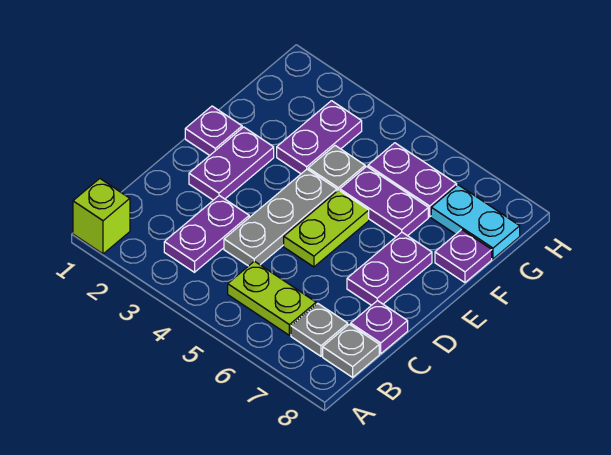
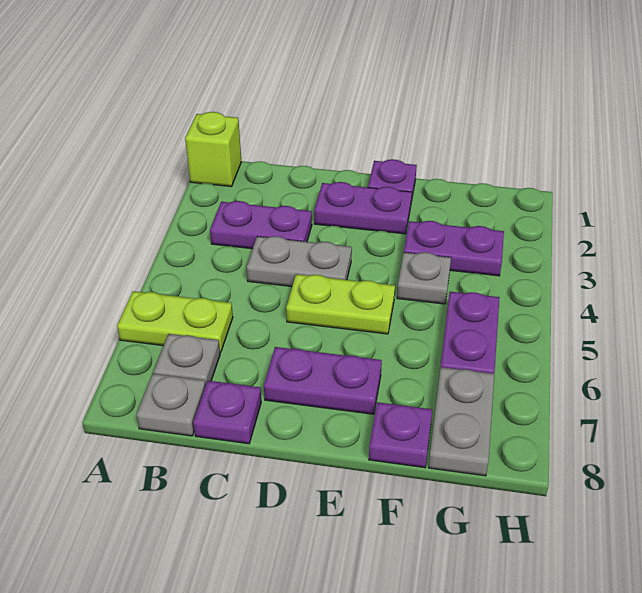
lime plate B5:B6 level 1 -> lime plate A6:B6 level 1
grey plate C4:E4 level 1 -> grey plate C4:D4 level 1
purple plate F5:F6 level 1 -> none
cyan plate G7:G8 level 1 -> grey plate G7:G8 level 1

